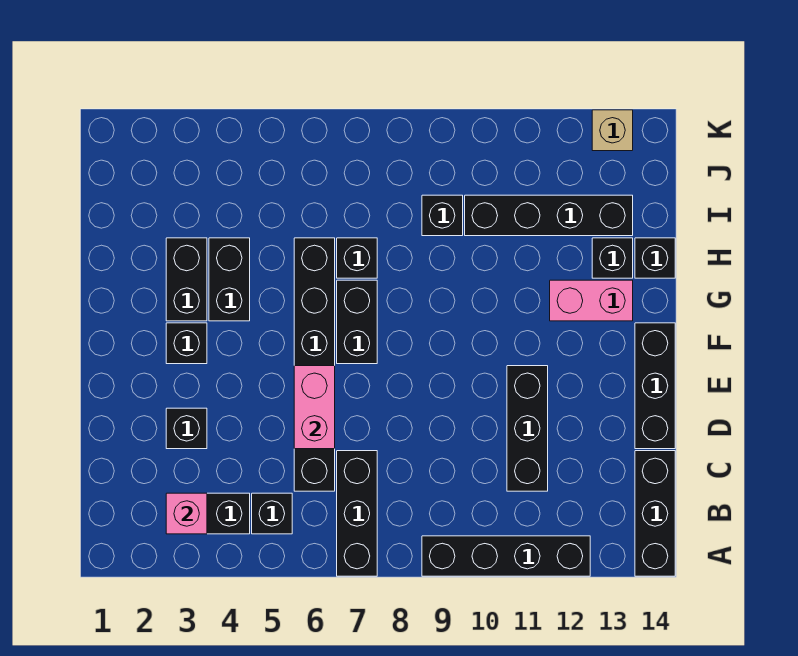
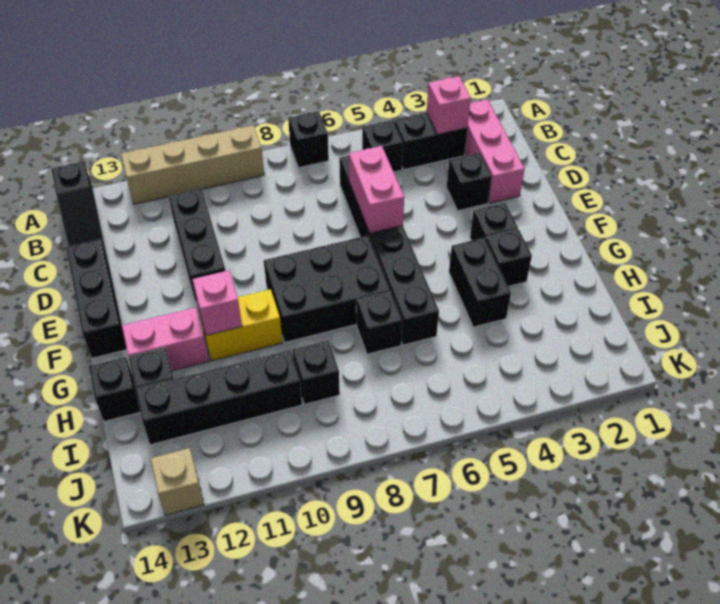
black brick A7:C7 level 1 -> black brick A7 level 1
black brick A9:A12 level 1 -> tan brick A9:A12 level 1
black brick A14:C14 level 1 -> black slope A14:C14 level 1 top A
none -> pink brick B2:D2 level 1
black brick F7:G7 level 1 -> black brick F7:G9 level 1
black brick G3:H3 level 1 -> black brick G3 level 1
none -> yellow brick G10:G11 level 1
none -> pink brick G11 level 2

